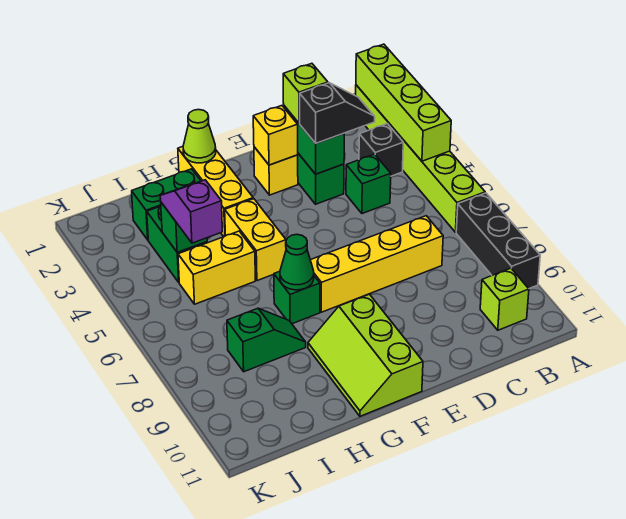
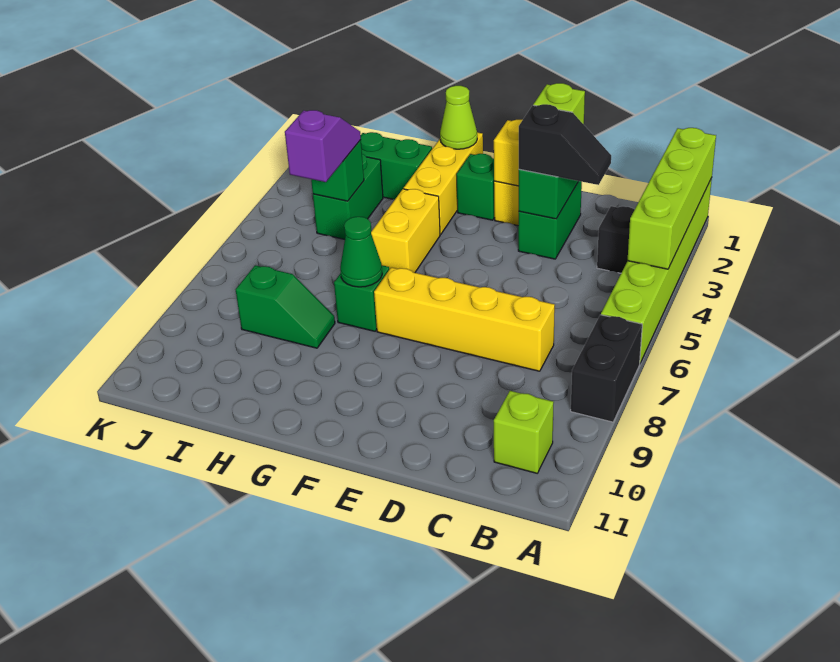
black brick A7:A9 level 1 -> black brick A7:A8 level 1
green brick C4 level 1 -> green brick F2 level 1
lime slope F9:G11 level 1 top F -> none
yellow brick H5:I5 level 1 -> none

